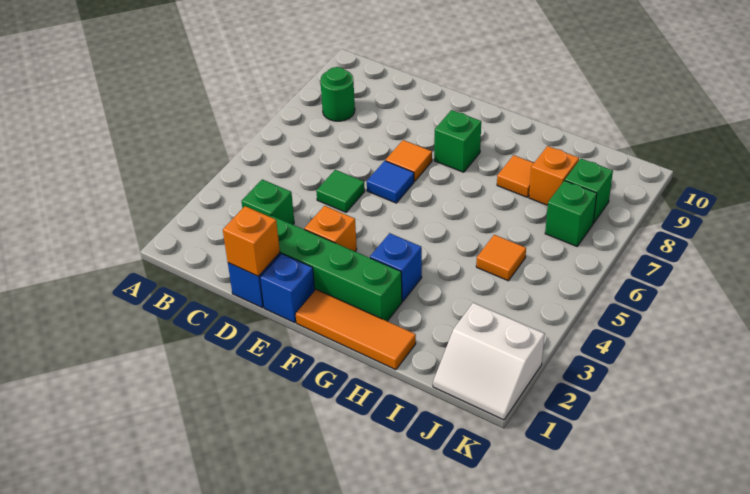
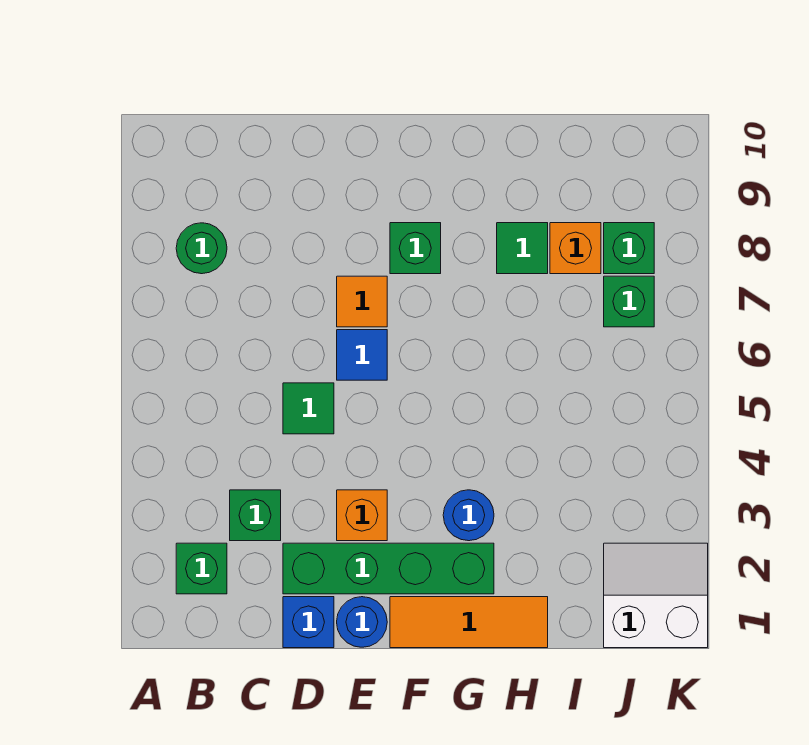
none -> green brick B2 level 1
orange brick D1 level 2 -> none
blue brick E1 level 1 -> blue round brick E1 level 1
blue brick G3 level 1 -> blue round brick G3 level 1
orange tile H8 level 1 -> green tile H8 level 1
orange tile I5 level 1 -> none
white slope J1:K2 level 1 top 2 -> white slope J1:K2 level 1 top 1

